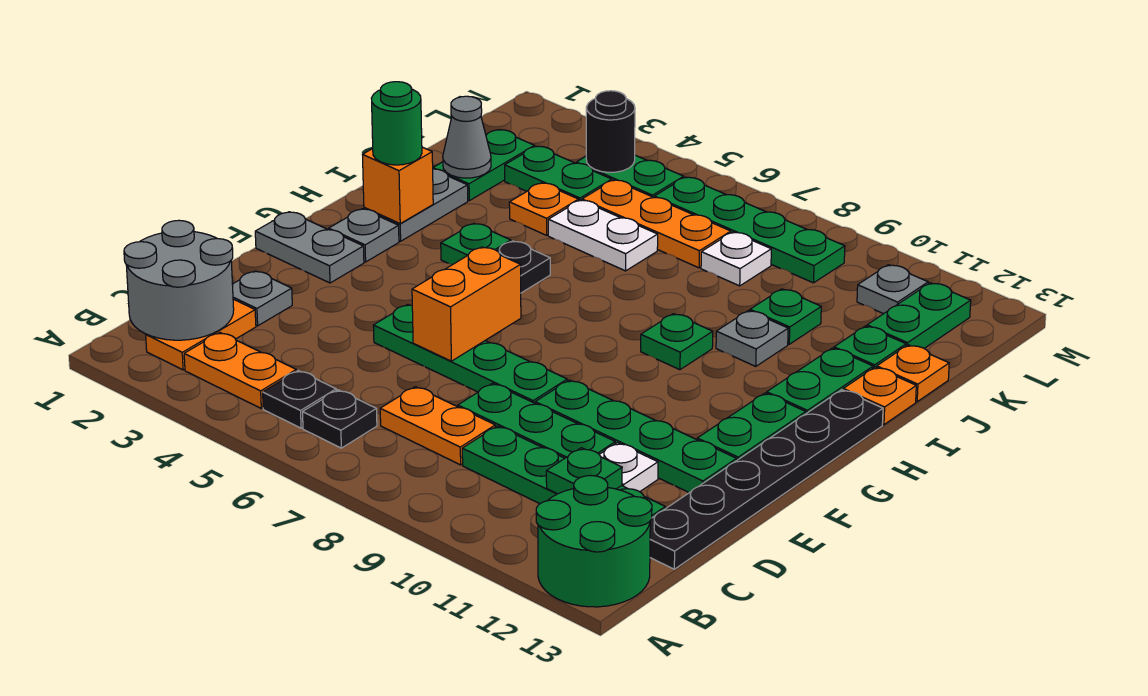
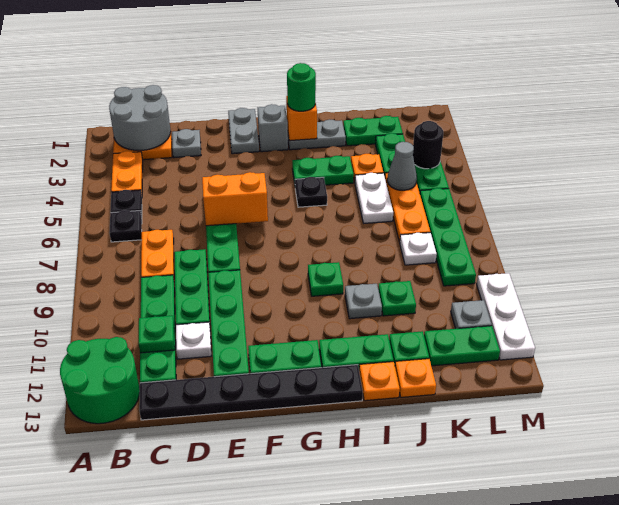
grey plate G2 level 1 -> grey brick G2 level 1
green plate H4 level 1 -> green plate H4:I4 level 1
grey cone J2 level 2 -> grey cone K5 level 2
none -> white plate M10:M12 level 1

